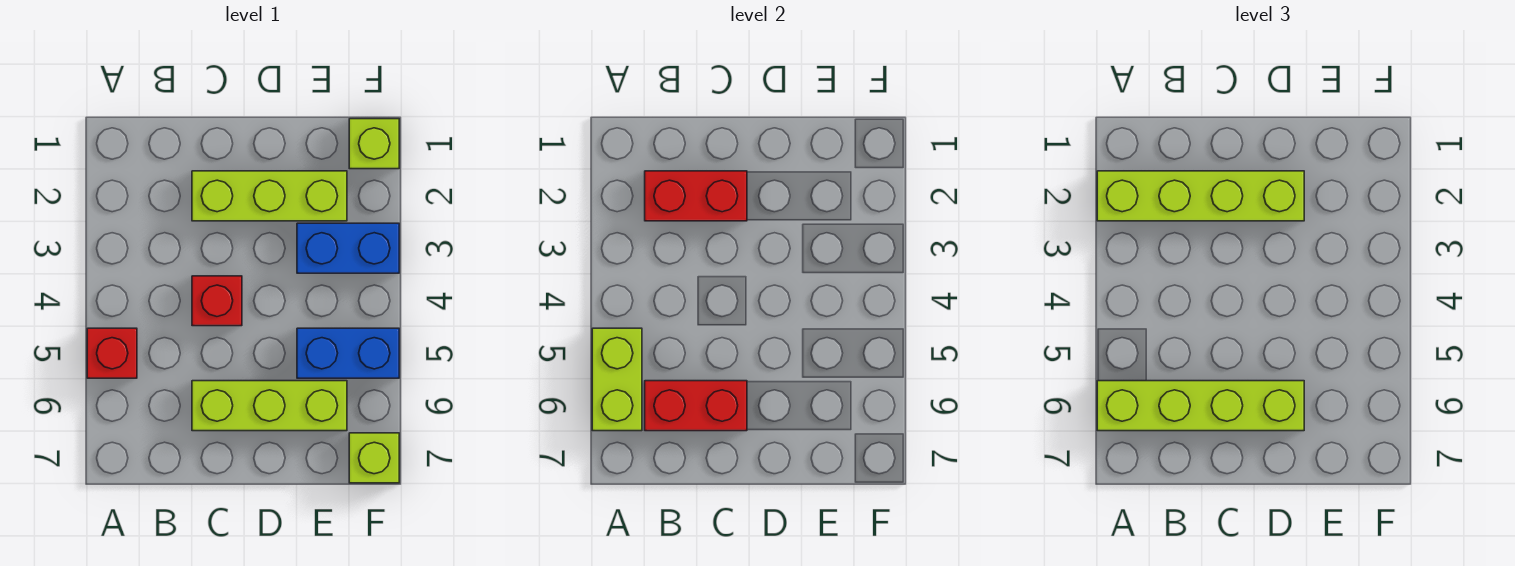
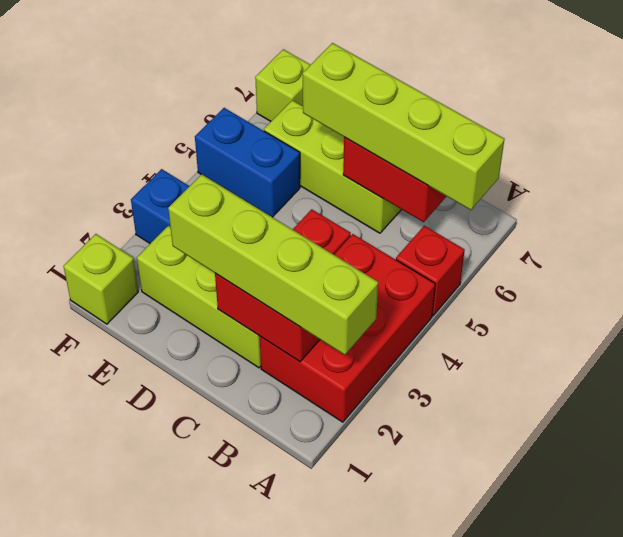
none -> red brick A2:B4 level 1
lime brick A5:A6 level 2 -> none

